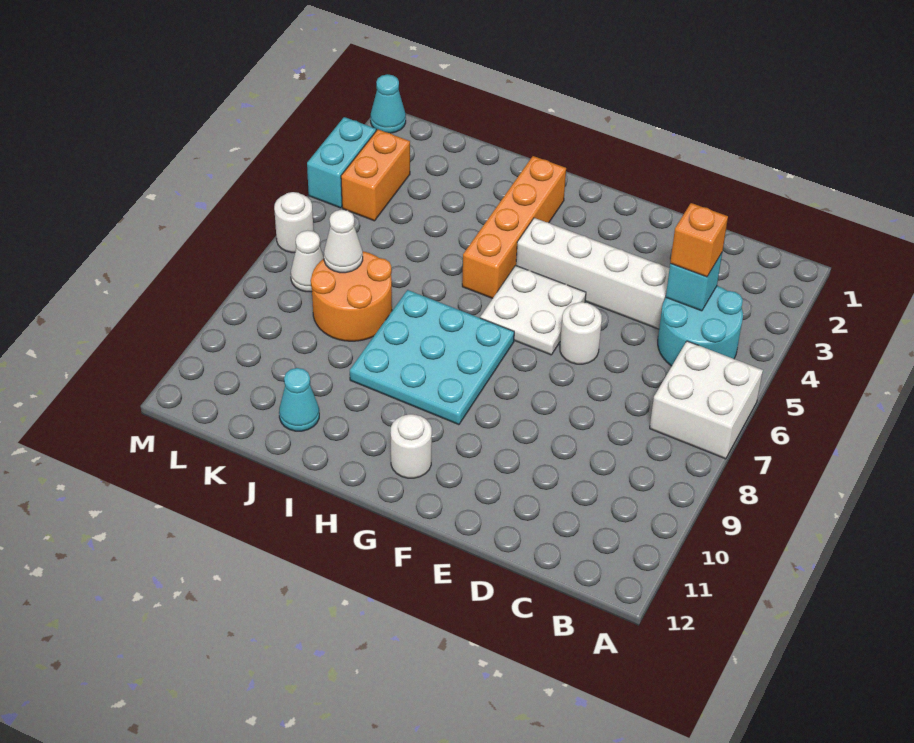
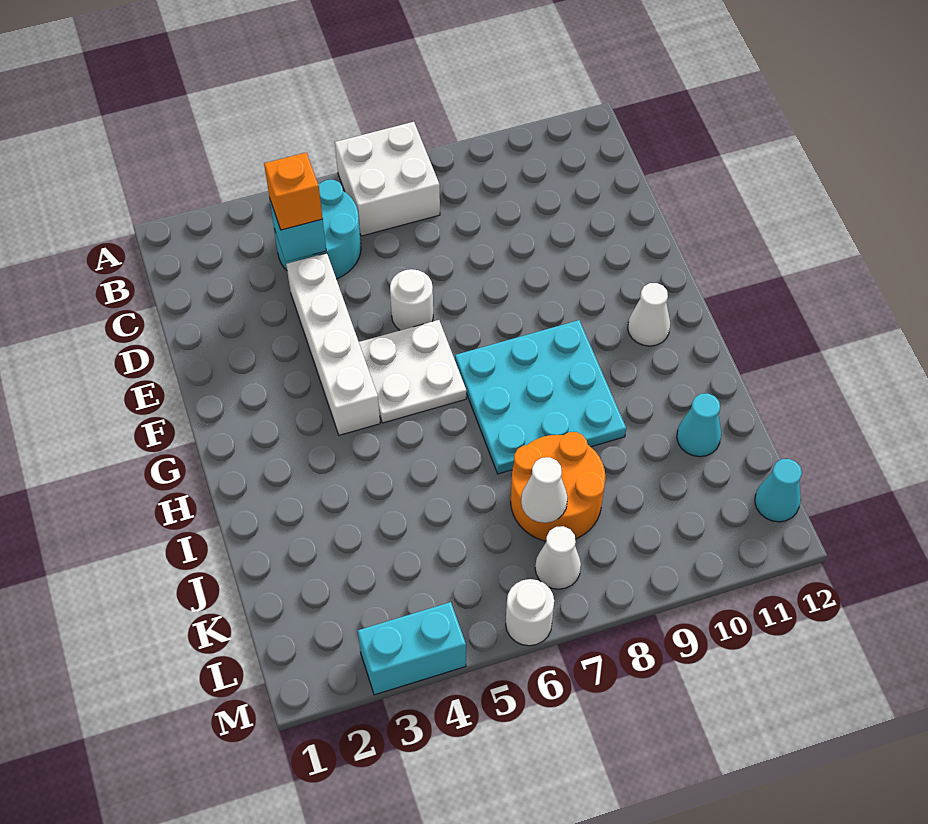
white round brick G11 level 1 -> white cone G11 level 1
orange brick H2:H5 level 1 -> none
orange brick L3:L4 level 1 -> none
cyan cone M1 level 1 -> cyan cone L12 level 1

